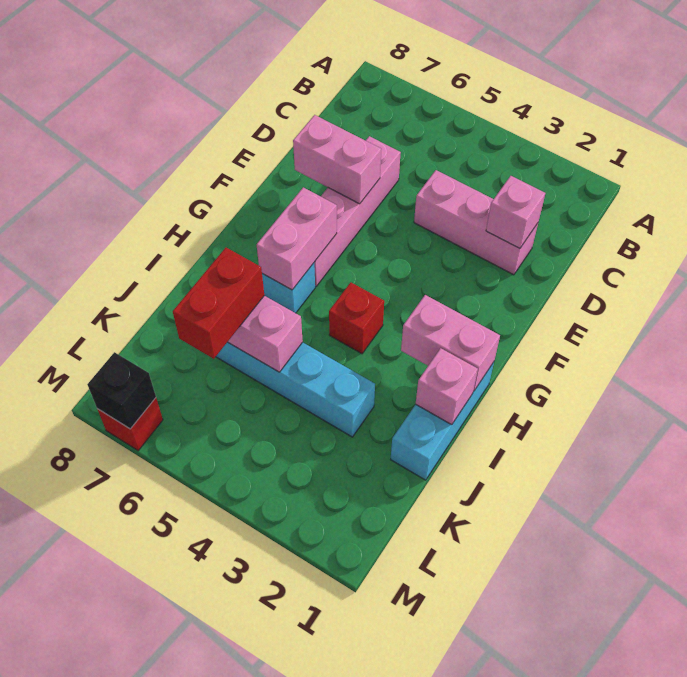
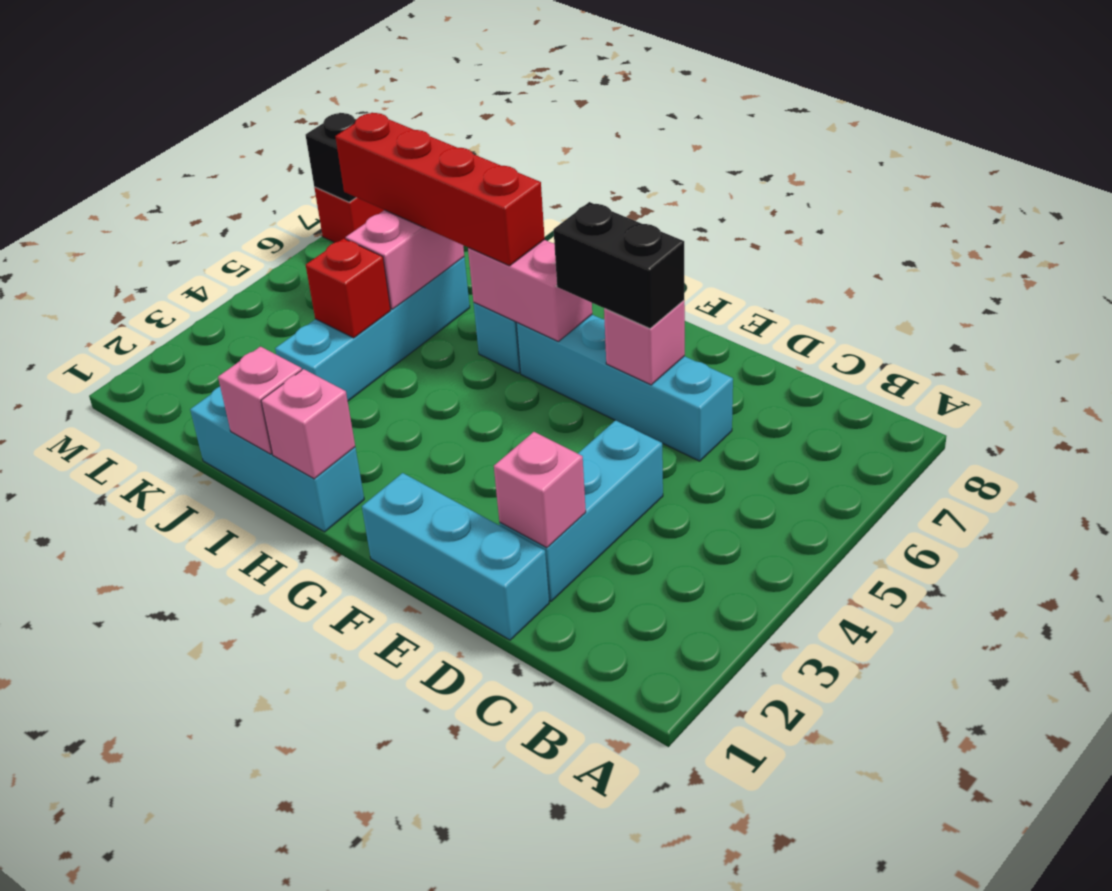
none -> cyan brick D1:F1 level 1
pink brick D2:D4 level 1 -> cyan brick D2:D4 level 1
pink brick D6:G6 level 1 -> cyan brick D6:G6 level 1
pink brick E6:E7 level 2 -> pink brick E6 level 2
none -> black brick E6:F6 level 3
pink brick H1:H2 level 2 -> pink brick H1 level 2
red brick H4 level 1 -> red brick J4 level 2
red brick J6:K6 level 3 -> red brick H6:K6 level 3

